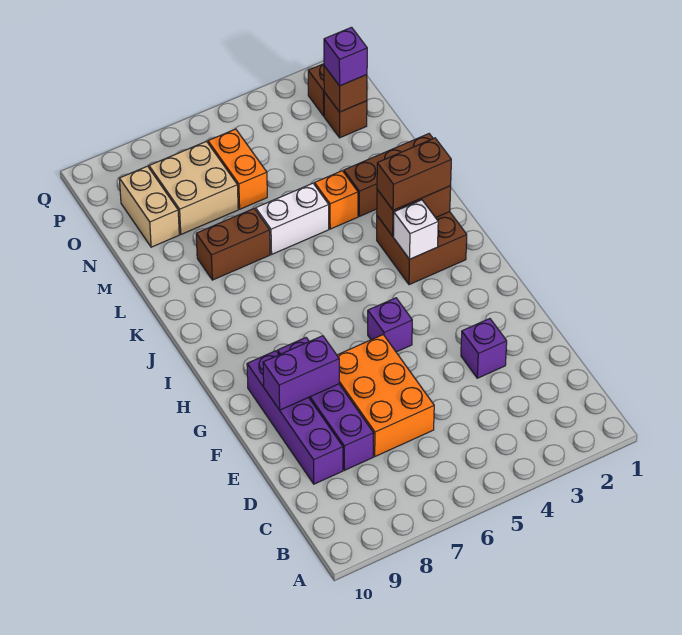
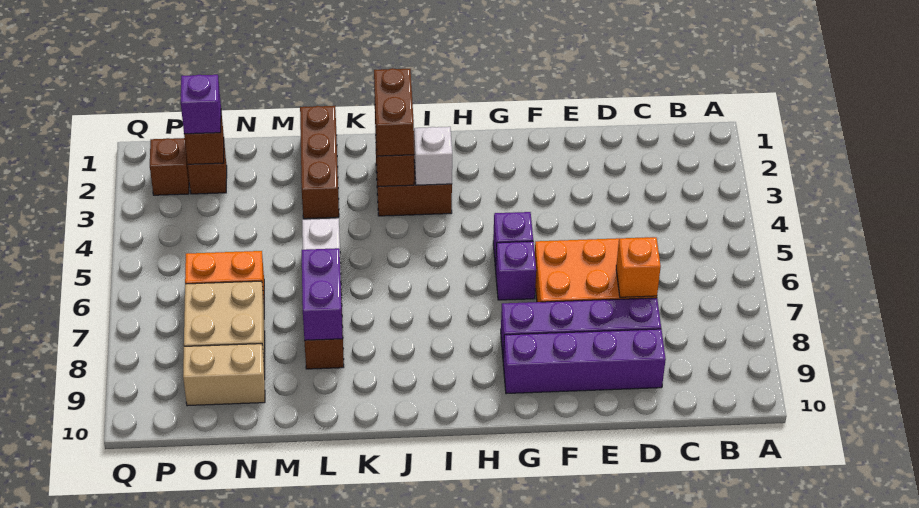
purple brick E3 level 1 -> purple brick G6 level 1
purple brick F8:F9 level 2 -> purple brick L7:L8 level 2
orange brick L4 level 1 -> orange brick D7 level 2

